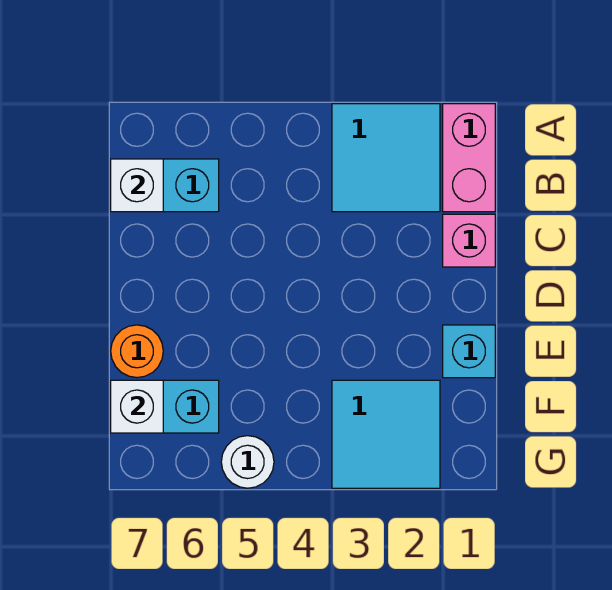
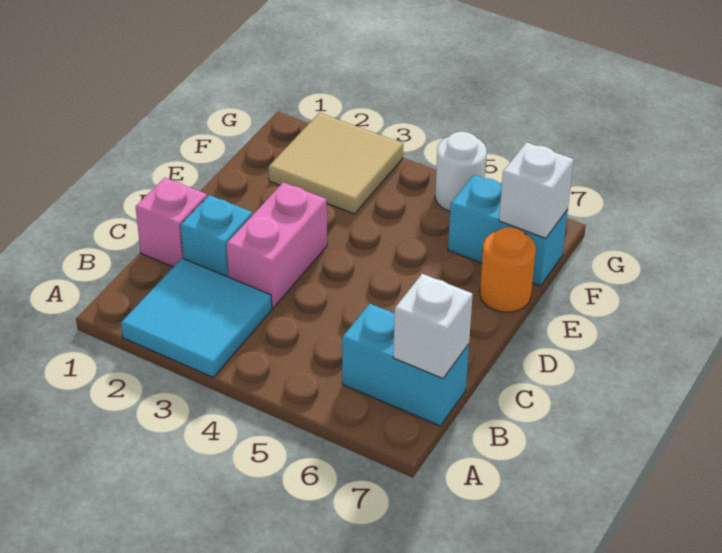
pink brick A1:B1 level 1 -> pink brick C3:D3 level 1
cyan brick E1 level 1 -> cyan brick C2 level 1
cyan tile F2:G3 level 1 -> tan tile F2:G3 level 1

